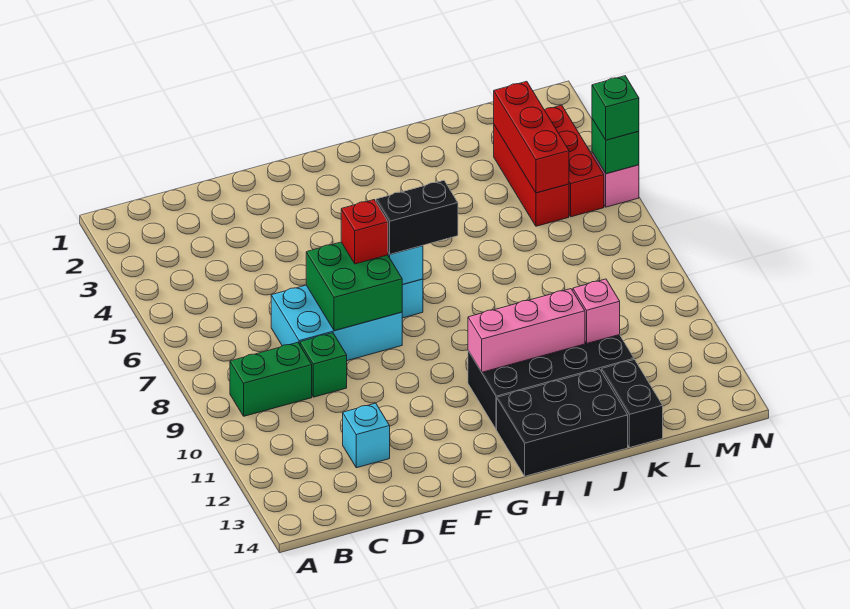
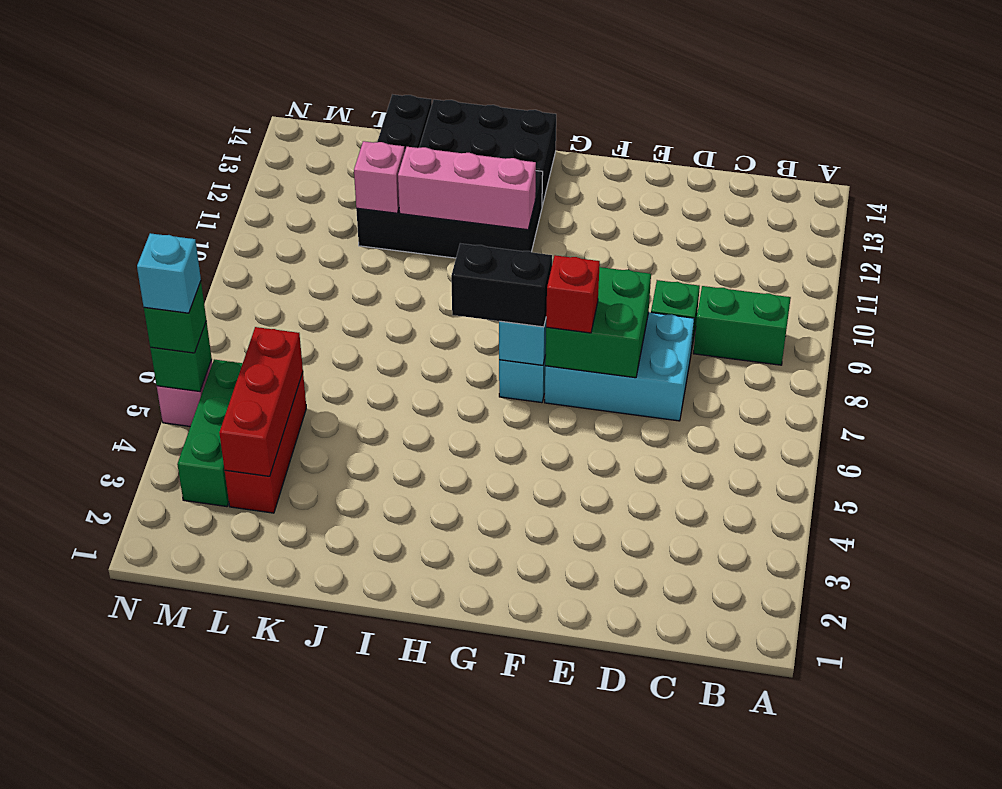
cyan brick D12 level 1 -> cyan brick N5 level 4
red brick M3:M5 level 1 -> green brick M3:M5 level 1

